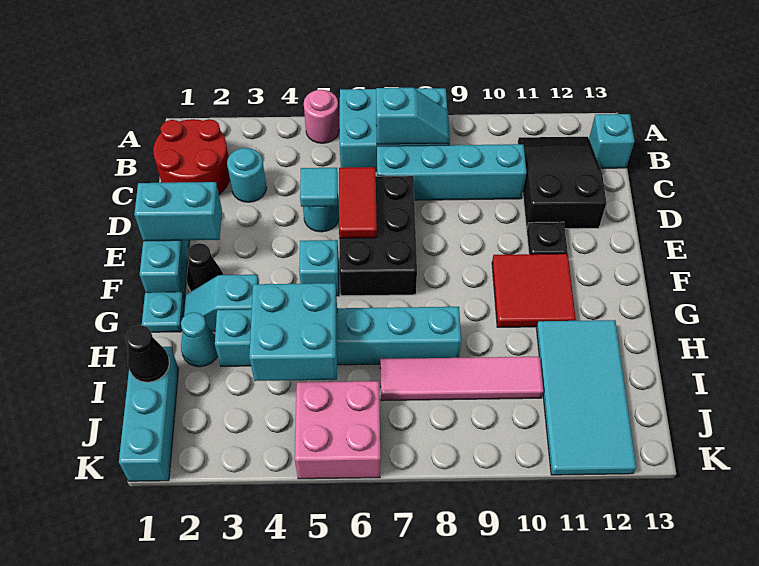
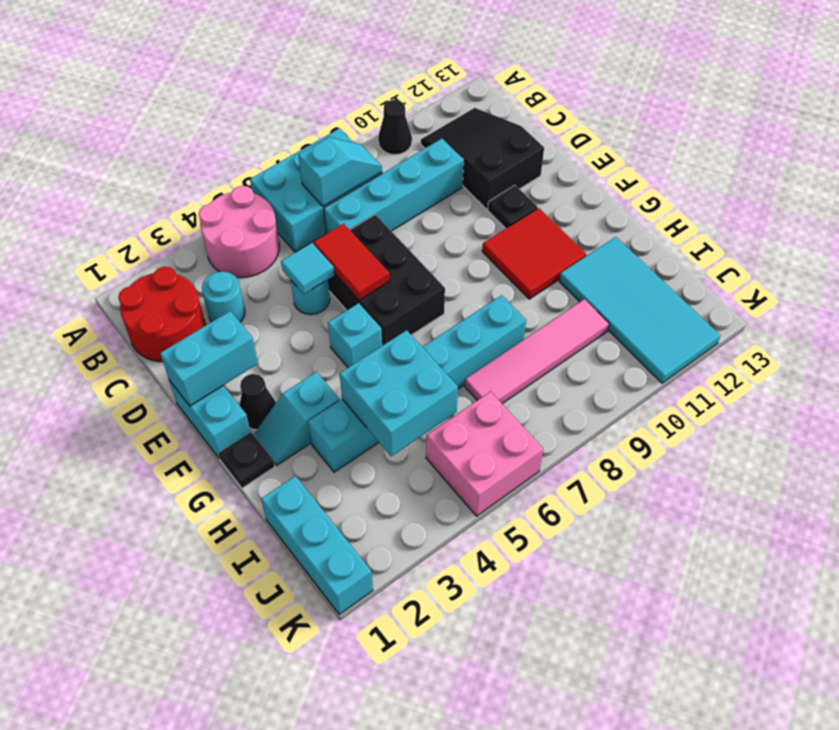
pink round brick A5 level 1 -> pink round brick A4:B5 level 1
cyan brick B13 level 1 -> none
cyan plate G1 level 1 -> black plate G1 level 1
cyan cone H2 level 1 -> none
black cone I1 level 2 -> black cone A10 level 1

